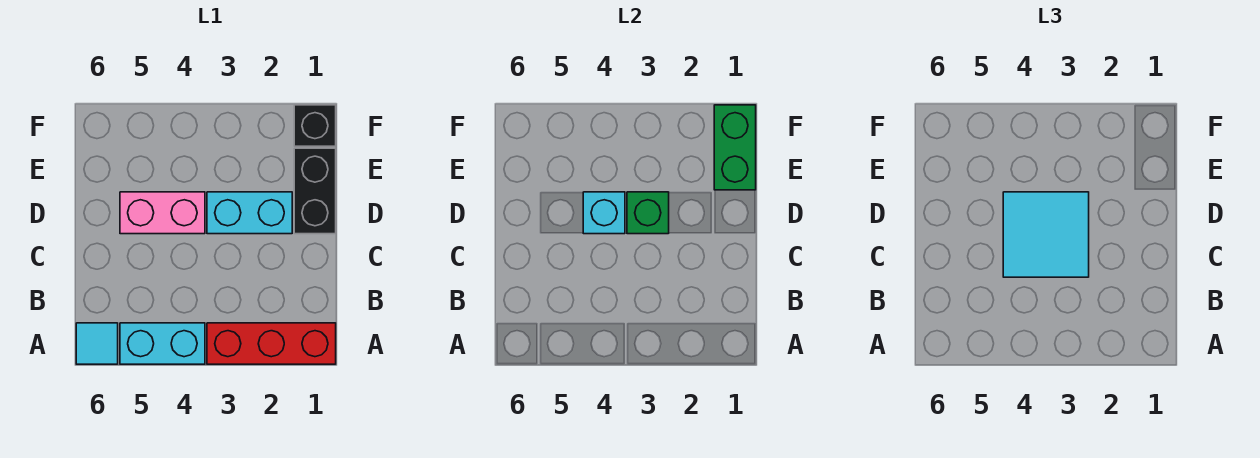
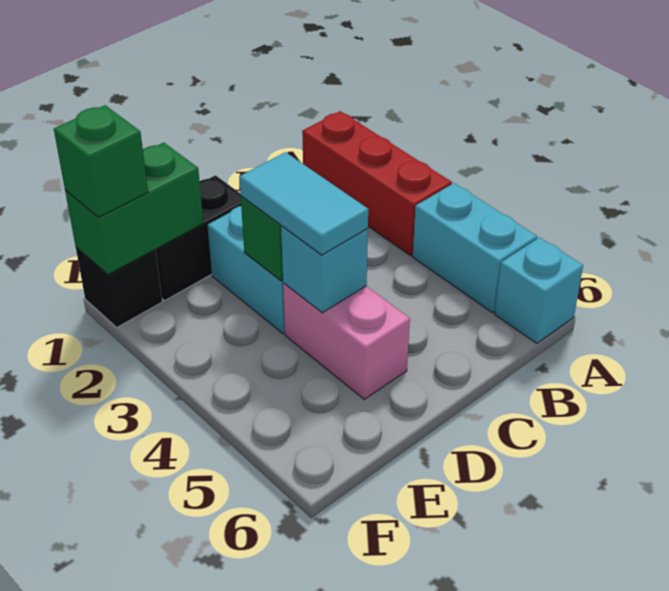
cyan tile A6 level 1 -> cyan brick A6 level 1
cyan tile C3:D4 level 3 -> cyan tile D3:D4 level 3
none -> green brick F1 level 3

